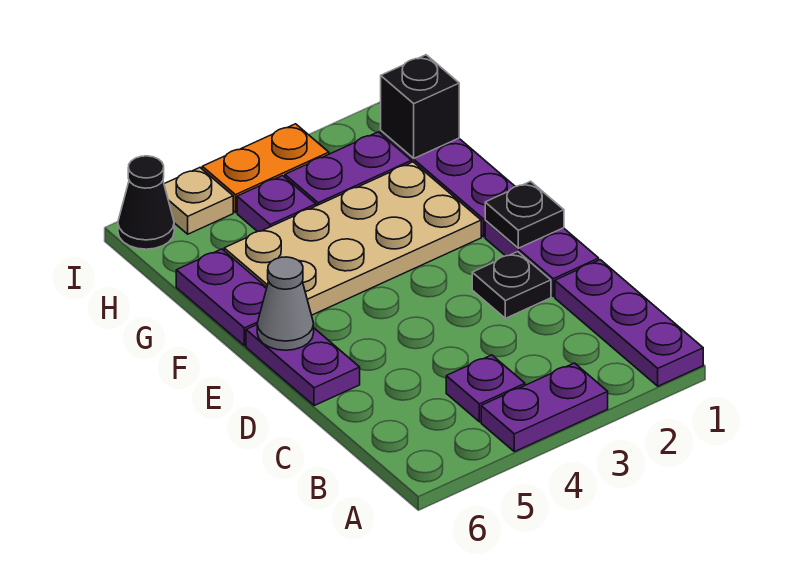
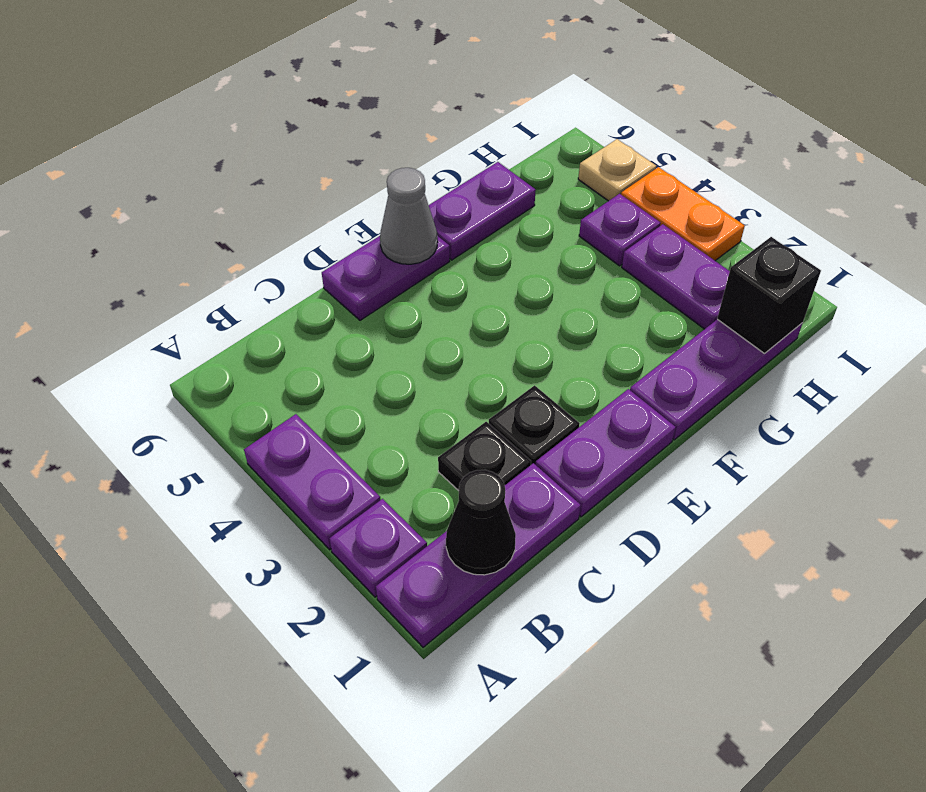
purple plate B4 level 1 -> purple plate A2 level 1
black plate E1 level 2 -> black plate C2 level 1
tan plate F2:G5 level 1 -> none
black cone I6 level 1 -> black cone B1 level 2

